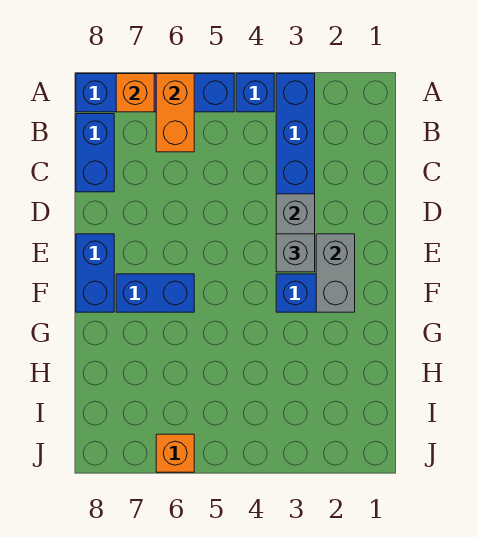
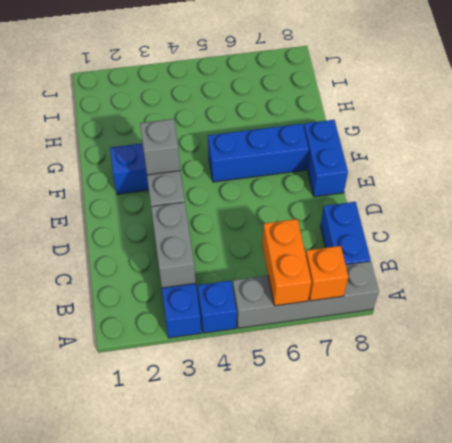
blue brick A5:A8 level 1 -> grey brick A5:A8 level 1
grey brick E2:F2 level 2 -> grey brick B3:C3 level 2
blue brick F6:F7 level 1 -> blue brick F5:F7 level 1
orange brick J6 level 1 -> none

